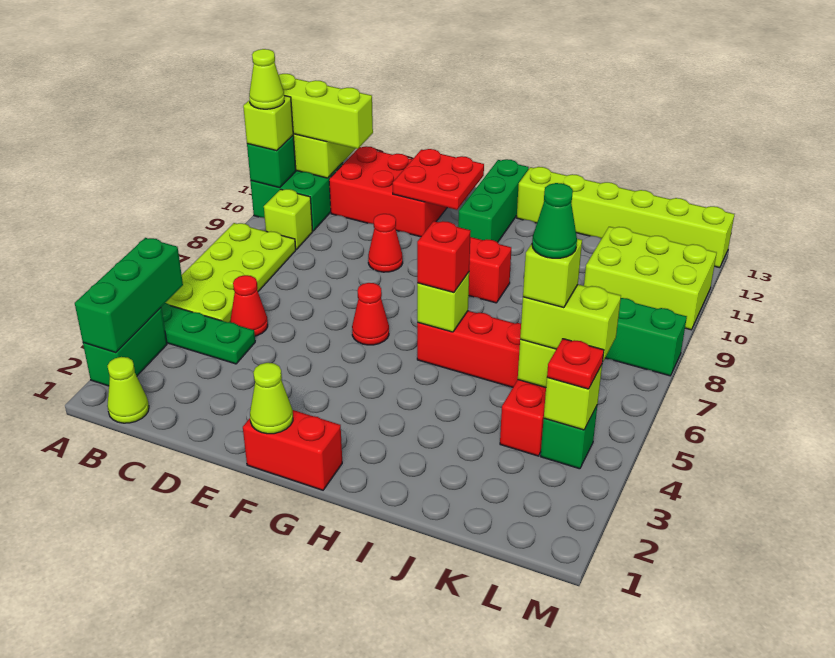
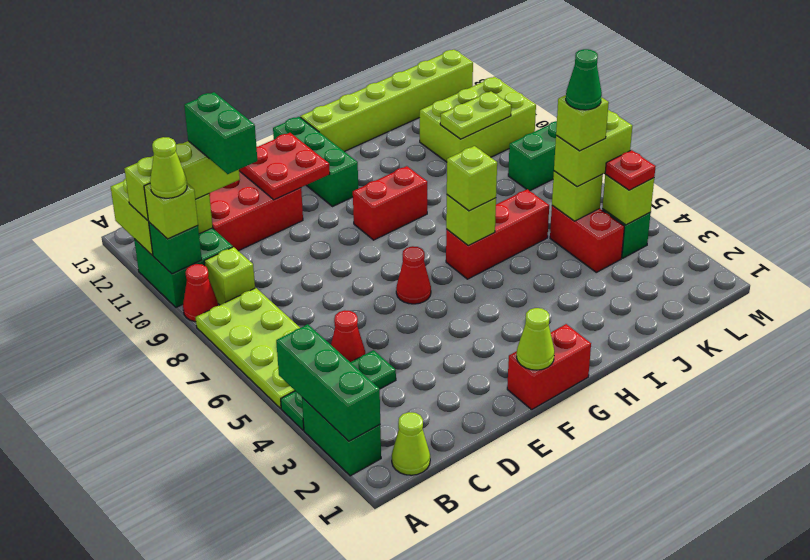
none -> green brick C10:C11 level 4
red cone E9 level 1 -> red cone A9 level 1
red brick H6 level 3 -> lime brick H6 level 3
none -> lime plate K10:L10 level 2

